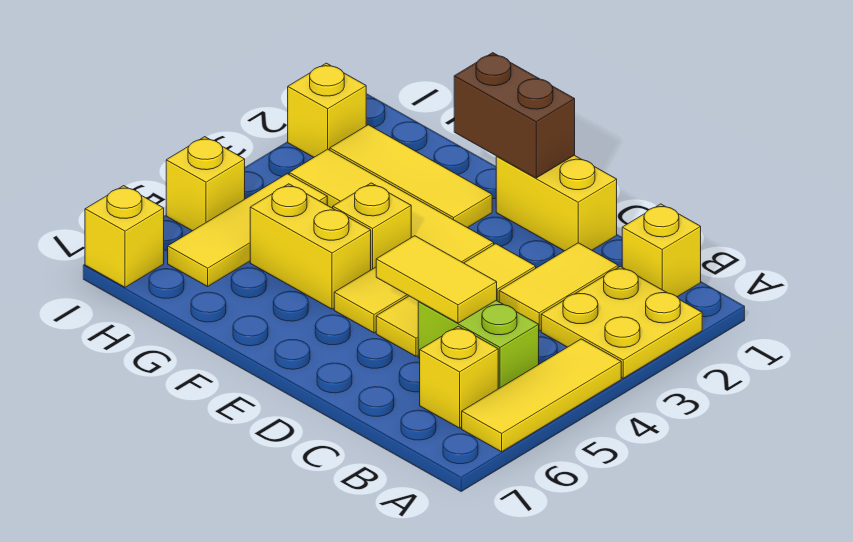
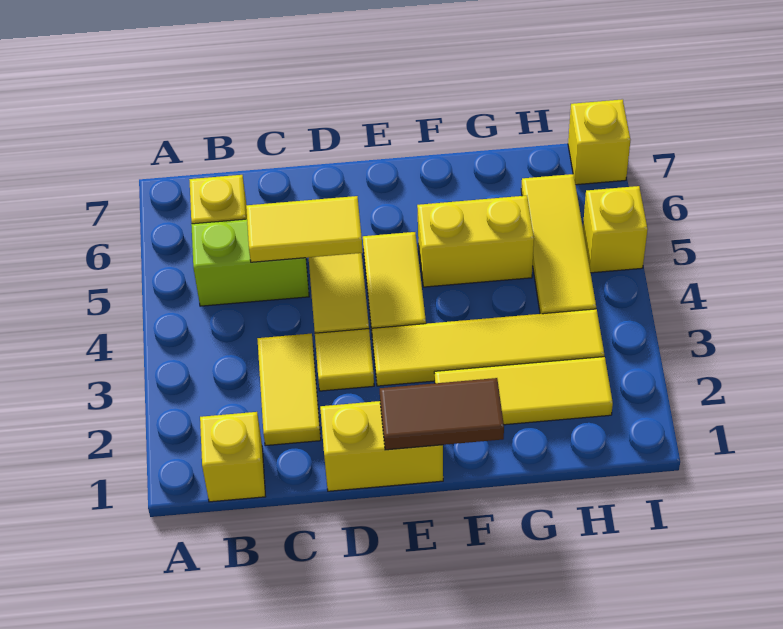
yellow plate A2:B3 level 1 -> none
yellow tile A4:A6 level 1 -> none
brown brick E1:F1 level 2 -> brown tile E1:F1 level 2
yellow brick F4 level 1 -> none
yellow brick I2 level 1 -> none

